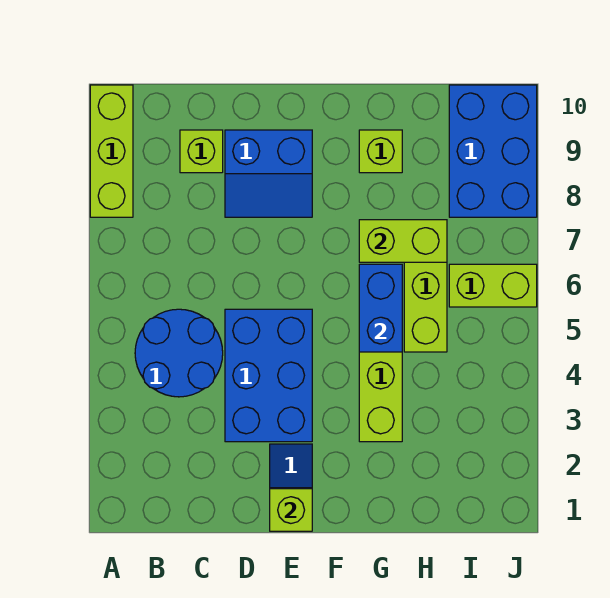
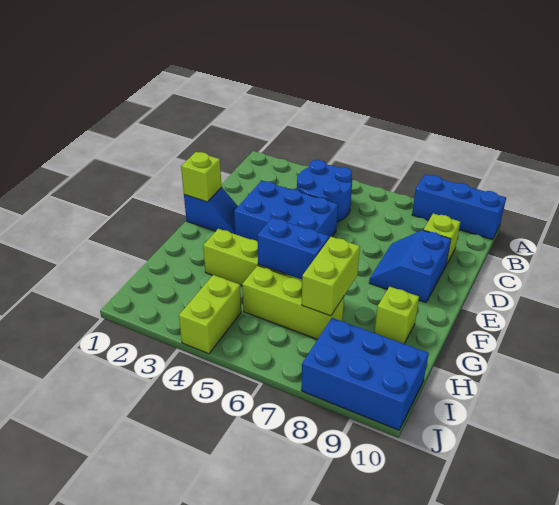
lime brick A8:A10 level 1 -> blue brick A8:A10 level 1
lime brick I6:J6 level 1 -> lime brick I4:J4 level 1

